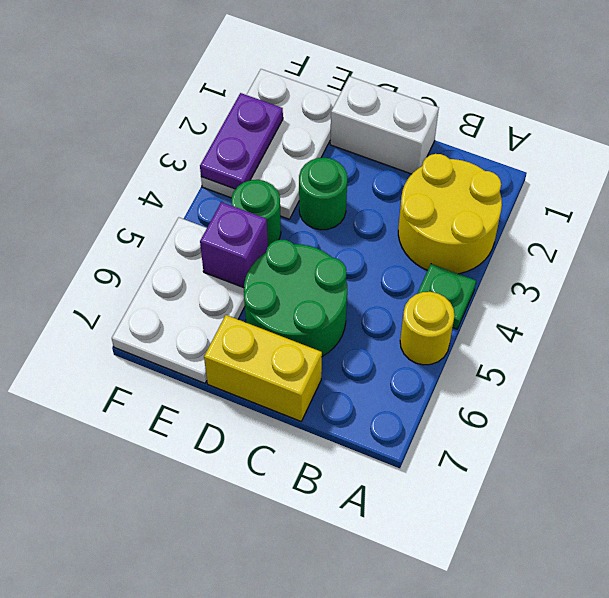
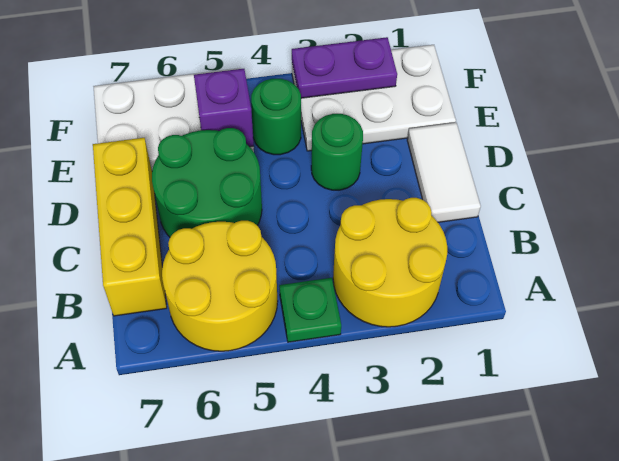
yellow round brick A5 level 1 -> yellow round brick A5:B6 level 1
white brick C1:D1 level 1 -> white tile C1:D1 level 1
yellow brick C7:D7 level 1 -> yellow brick B7:D7 level 1

